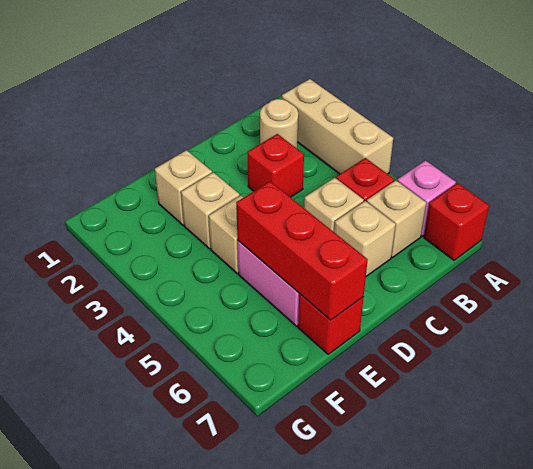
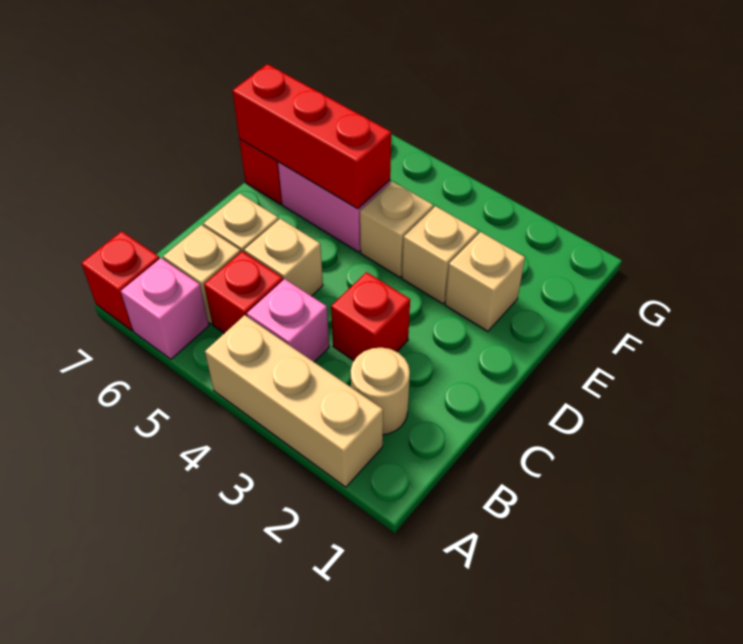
none -> pink brick B4 level 1

